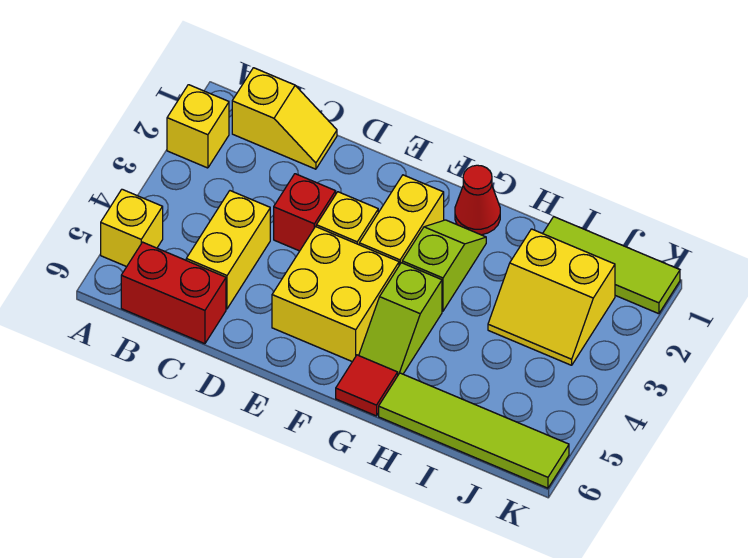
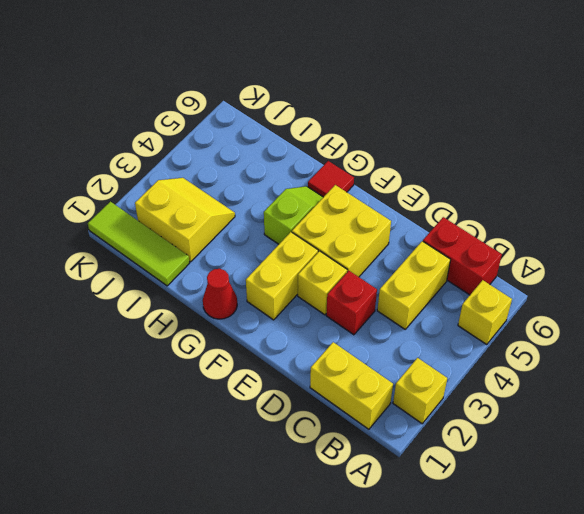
yellow slope B1:C1 level 1 top B -> yellow brick B1:C1 level 1
lime slope G2:G3 level 1 top 3 -> none
lime tile H6:K6 level 1 -> none

